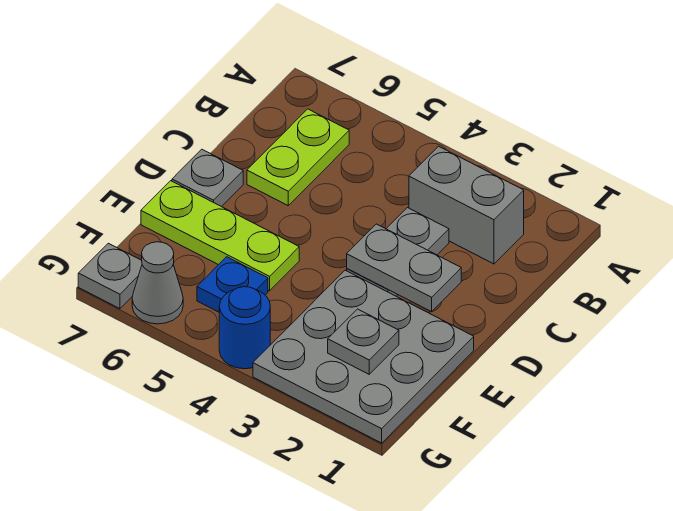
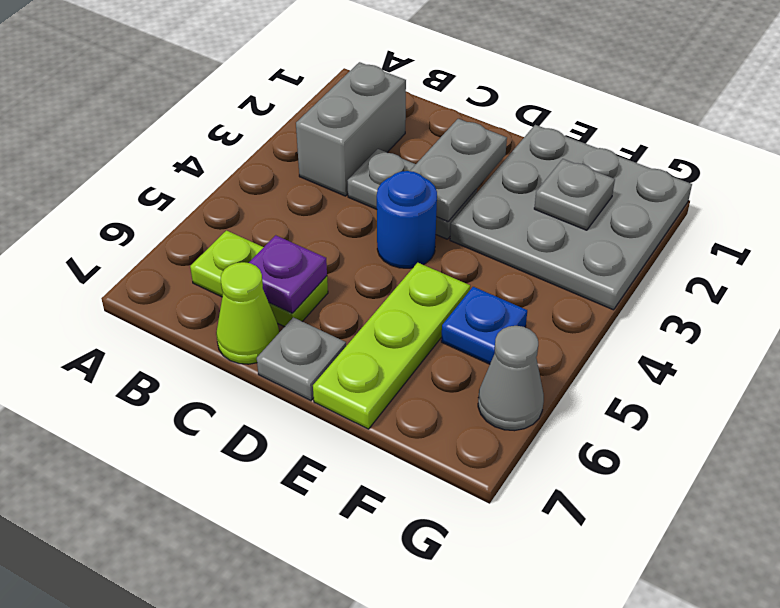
none -> purple plate C6 level 2
none -> lime cone C7 level 1
blue round brick G4 level 1 -> blue round brick D4 level 1
grey plate G7 level 1 -> none

